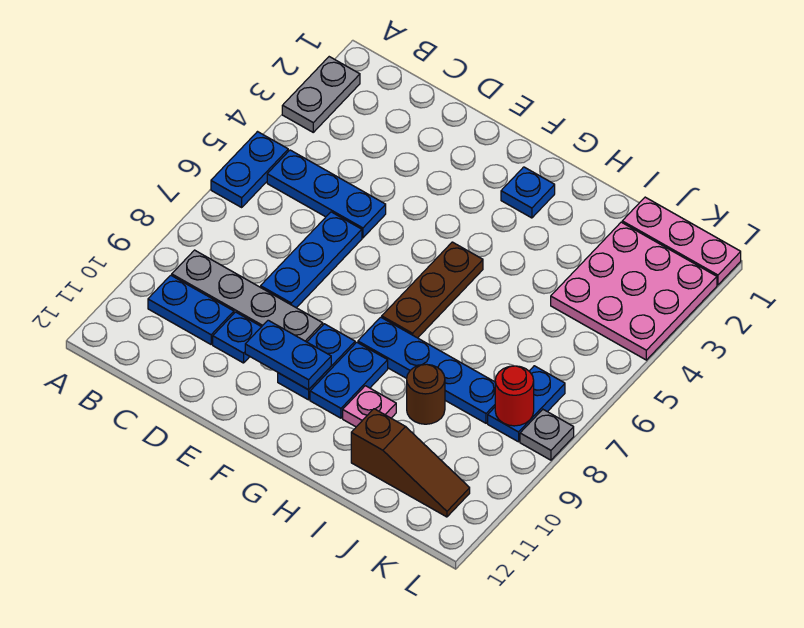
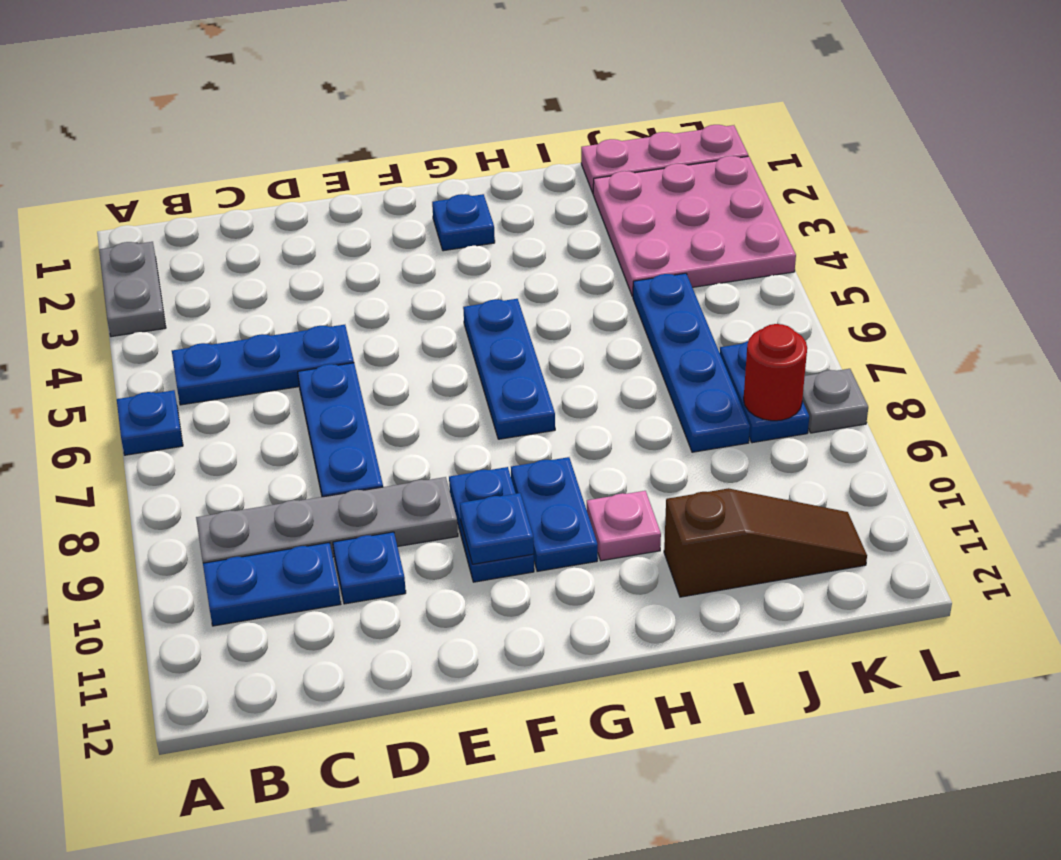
blue plate A5:A6 level 1 -> blue plate A6 level 1
blue plate E10:F10 level 2 -> blue plate F10 level 2
brown plate G5:G7 level 1 -> blue plate G5:G7 level 1
blue plate G8:J8 level 1 -> blue plate J5:J8 level 1
brown round brick I9 level 1 -> none

